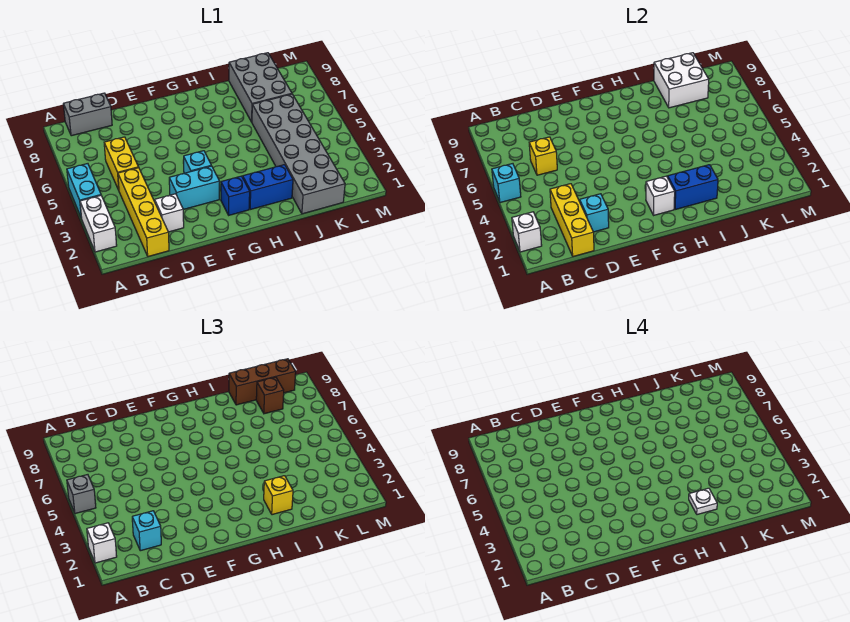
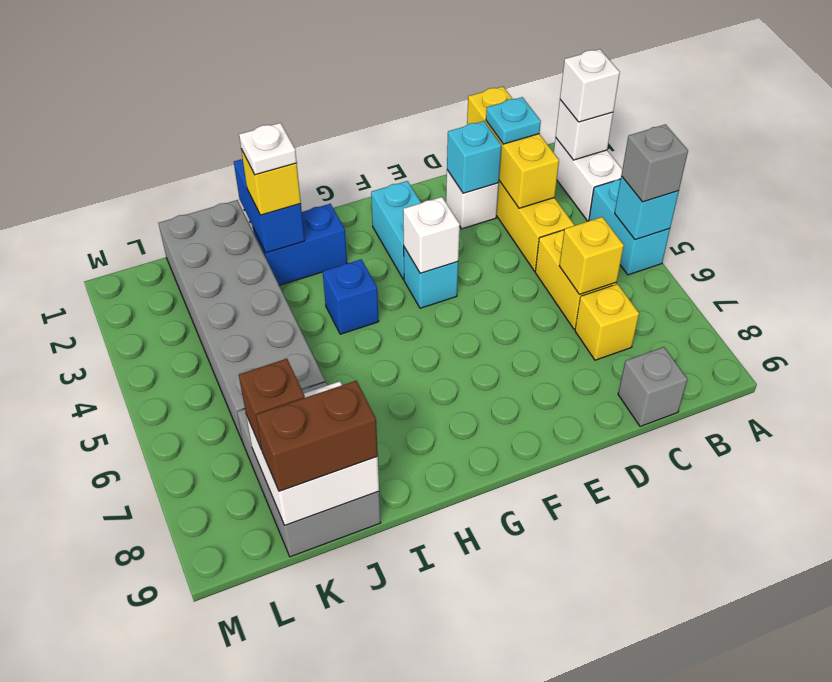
grey brick B9:C9 level 1 -> grey brick C9 level 1
cyan brick C2 level 3 -> cyan plate C2 level 3
none -> yellow brick C7 level 1
cyan brick E3:F3 level 1 -> cyan brick F2:F3 level 1
blue brick G2 level 1 -> blue brick H4 level 1
white brick G2 level 2 -> white brick F4 level 2
blue brick H2:I2 level 2 -> blue brick I1:I2 level 2
brown brick J9:L9 level 3 -> brown brick J9:K9 level 3

